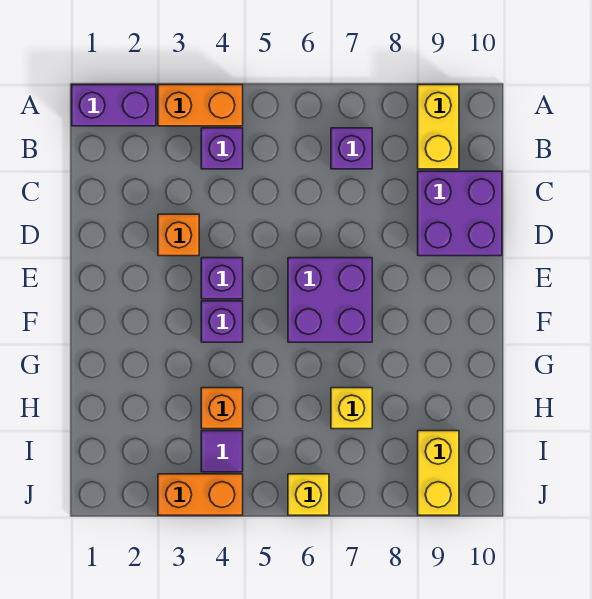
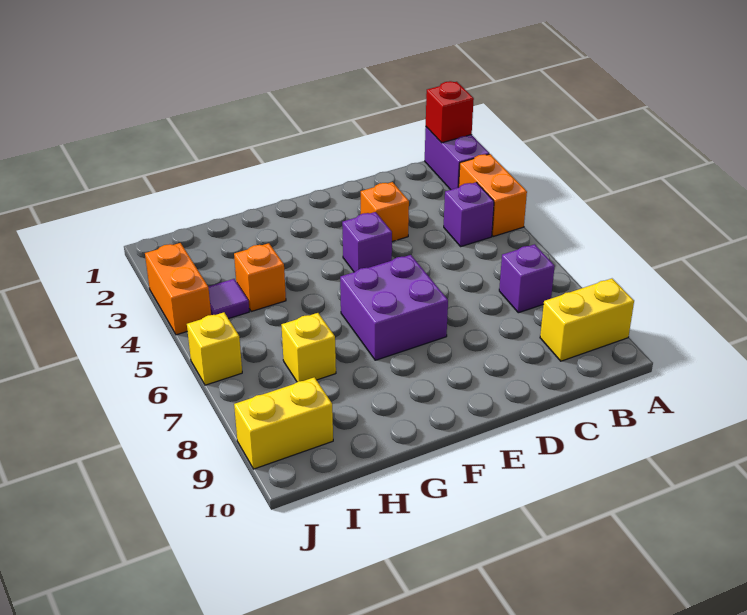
none -> red brick A1 level 2
purple brick C9:D10 level 1 -> none
purple brick F4 level 1 -> none

